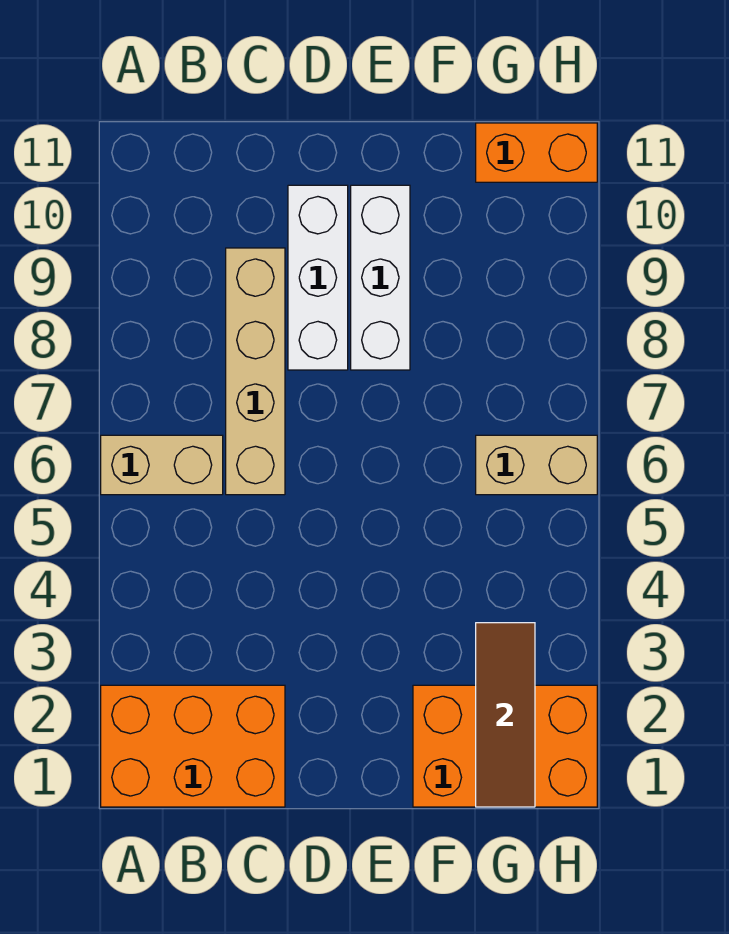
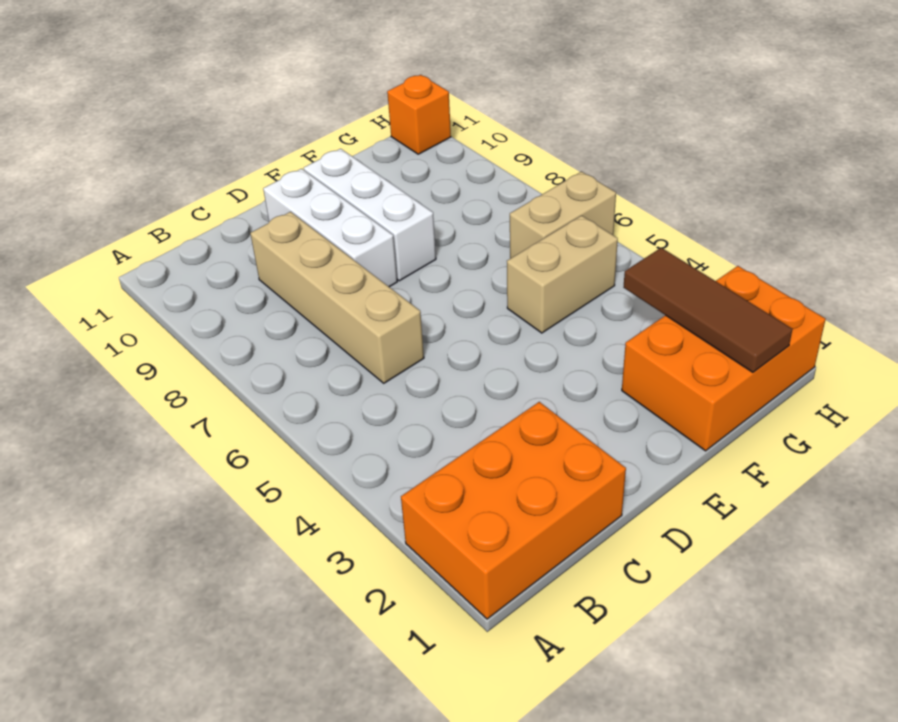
tan brick A6:B6 level 1 -> tan brick F5:G5 level 1
orange brick G11:H11 level 1 -> orange brick H11 level 1

